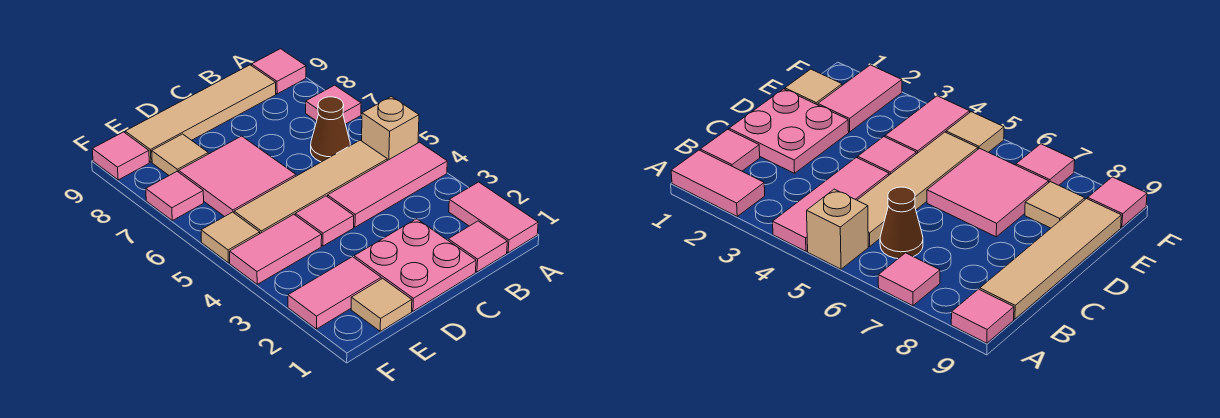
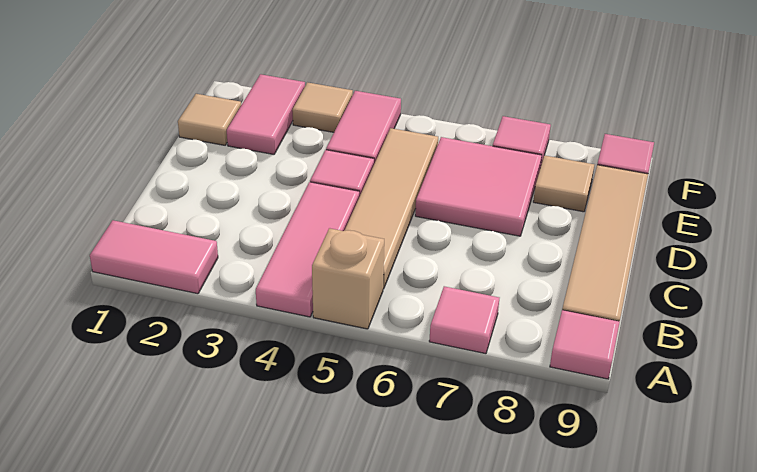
pink tile B1 level 1 -> none
brown cone B6 level 1 -> none
pink plate C1:D2 level 1 -> none
tan tile F5 level 1 -> tan tile F3 level 1

